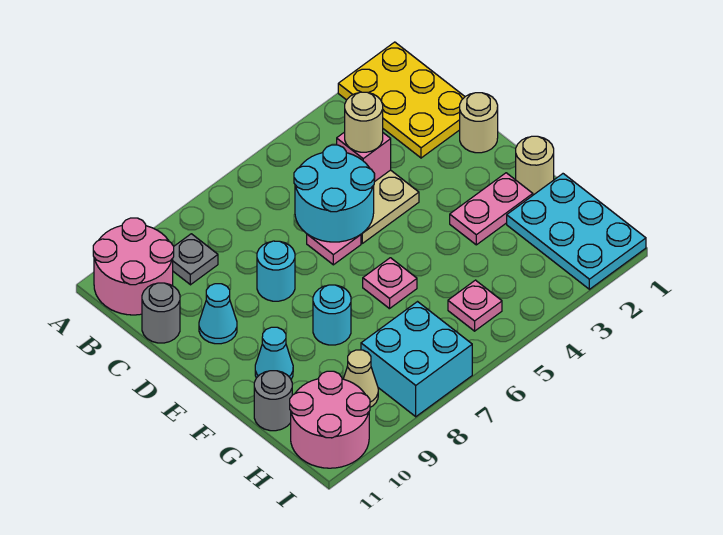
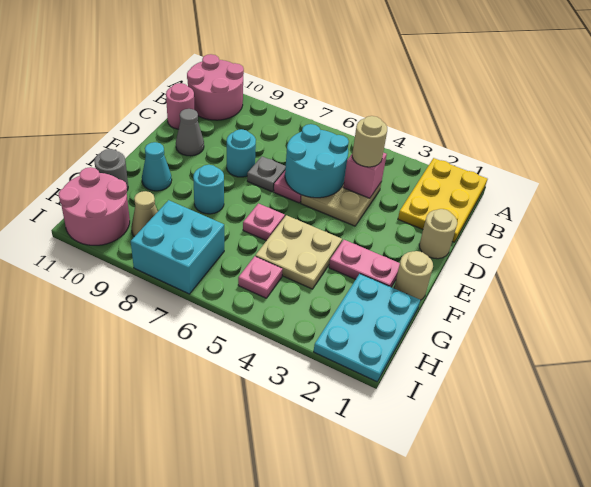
grey plate B9 level 1 -> grey plate D7 level 1
grey round brick C11 level 1 -> pink round brick C11 level 1
cyan cone D10 level 1 -> grey cone D10 level 1
none -> tan plate F4:G5 level 1

